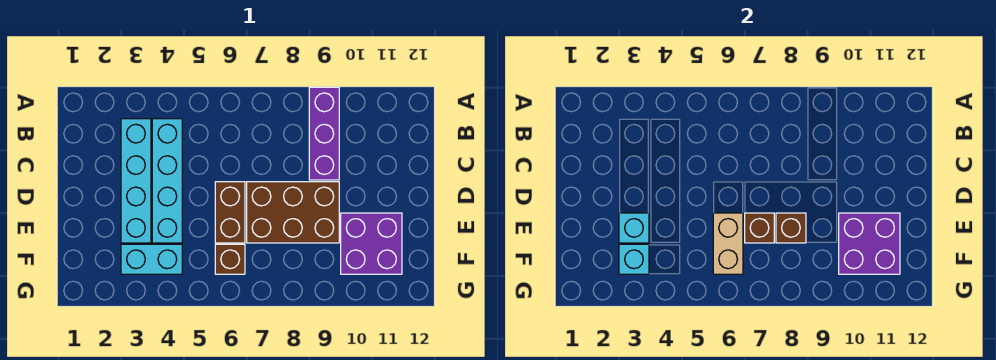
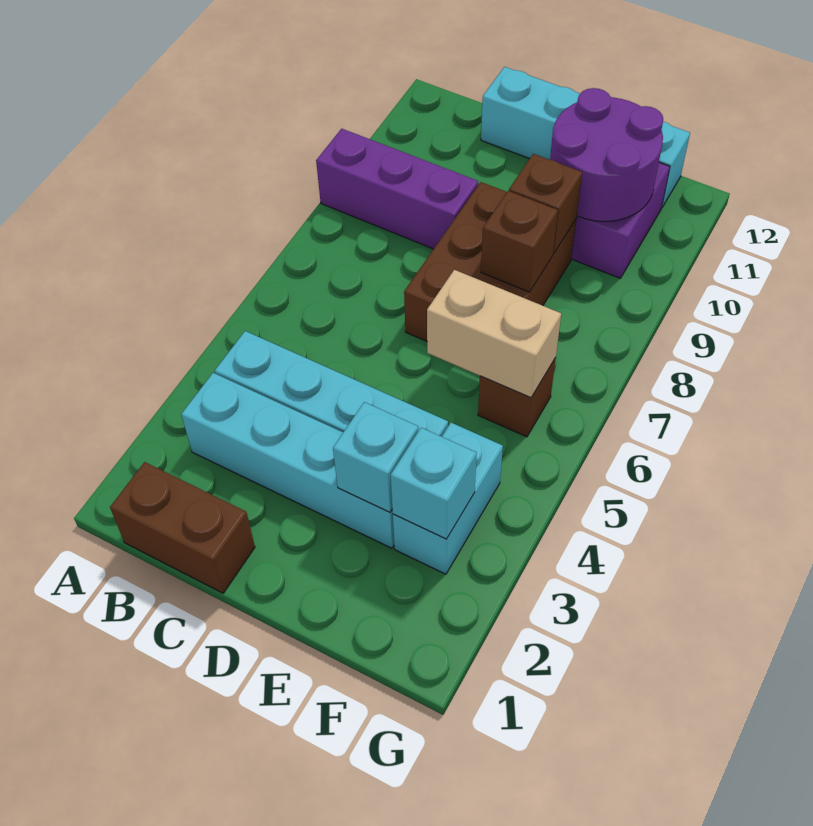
none -> cyan brick C12:F12 level 1
brown brick D6:E6 level 1 -> brown brick B1:C1 level 1
brown brick E7 level 2 -> brown brick E9 level 2
purple brick E10:F11 level 2 -> purple round brick E10:F11 level 2

